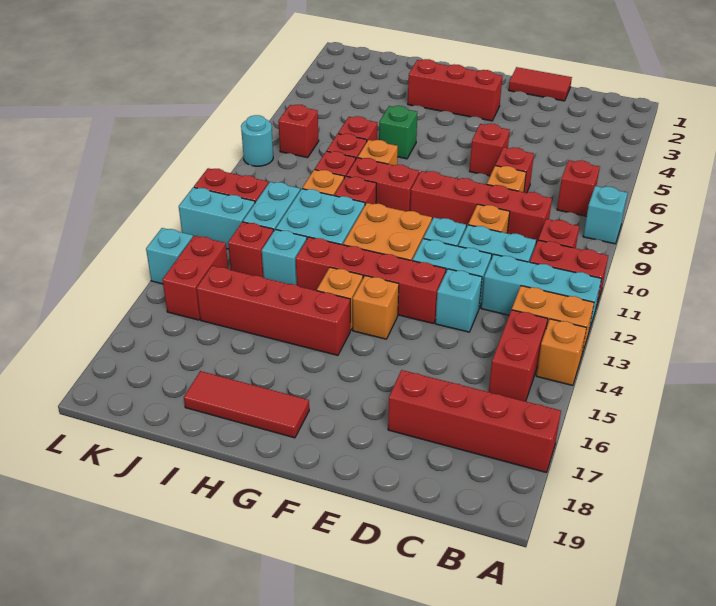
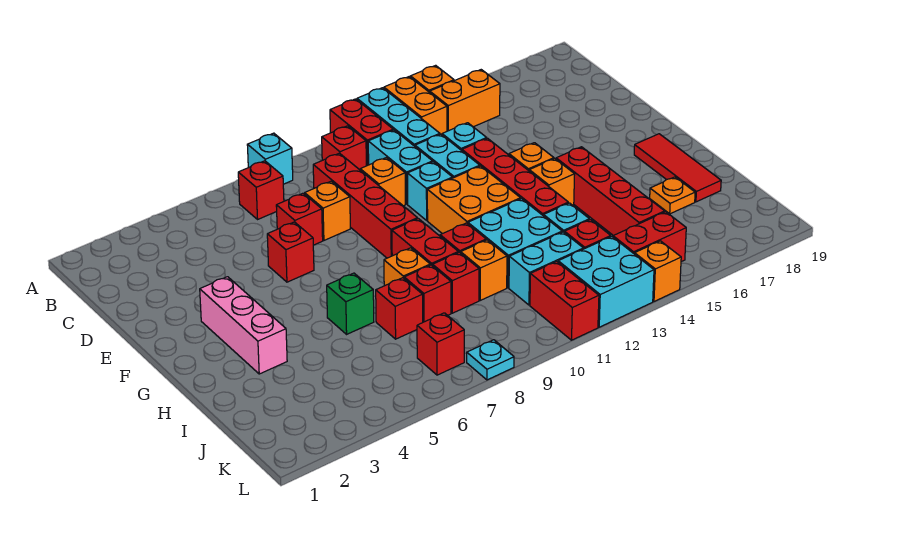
red brick A17:D17 level 1 -> none
red brick B14:B15 level 1 -> orange brick B14:B15 level 1
red tile D1:E1 level 1 -> none
red brick F3:H3 level 1 -> pink brick F3:H3 level 1
none -> orange plate I17 level 1
cyan brick K12:L12 level 1 -> cyan brick K12:L13 level 1
cyan round brick L8 level 1 -> cyan plate L8 level 1
cyan brick L14 level 1 -> orange brick L14 level 1

